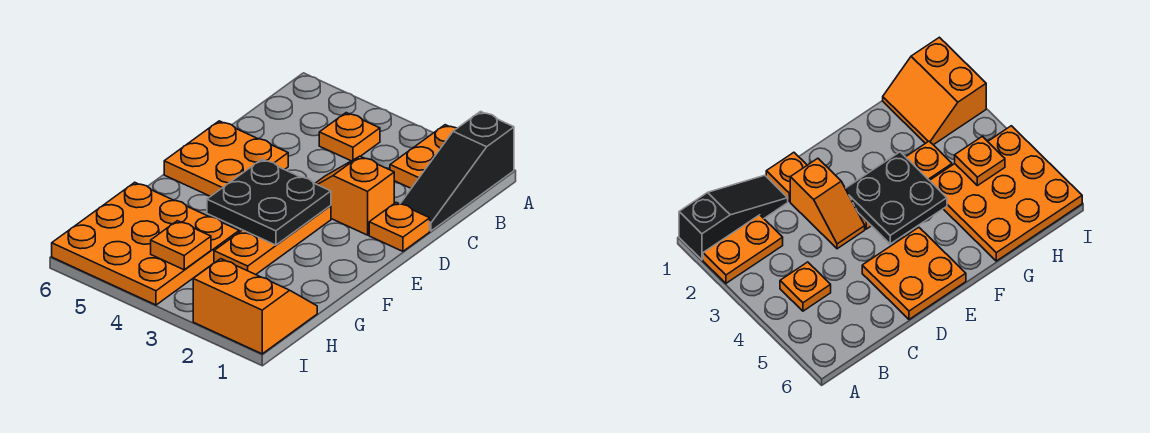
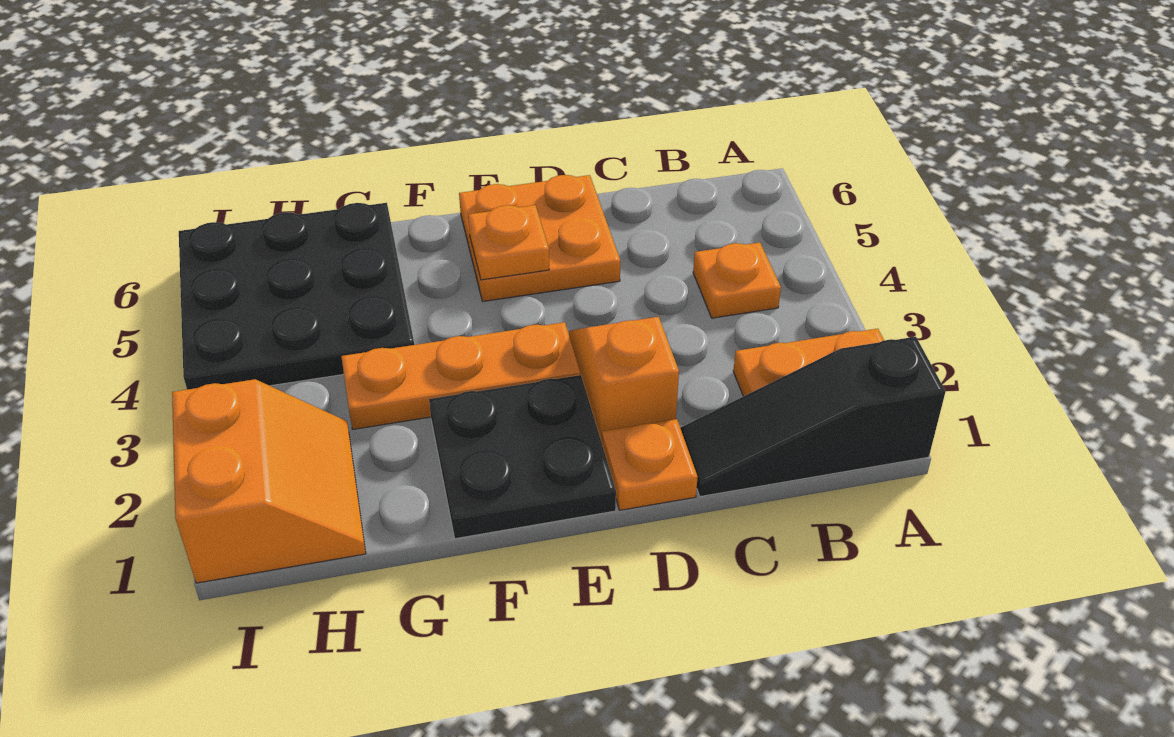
black plate E3:F4 level 2 -> black plate E1:F2 level 1
orange plate G4:I6 level 1 -> black plate G4:I6 level 1
orange plate H4 level 2 -> orange plate E5 level 2

